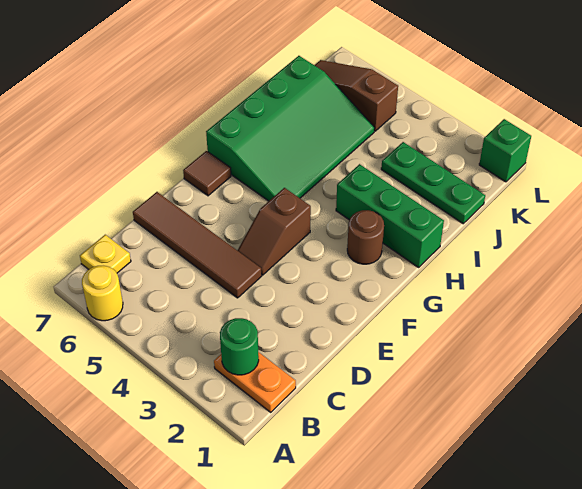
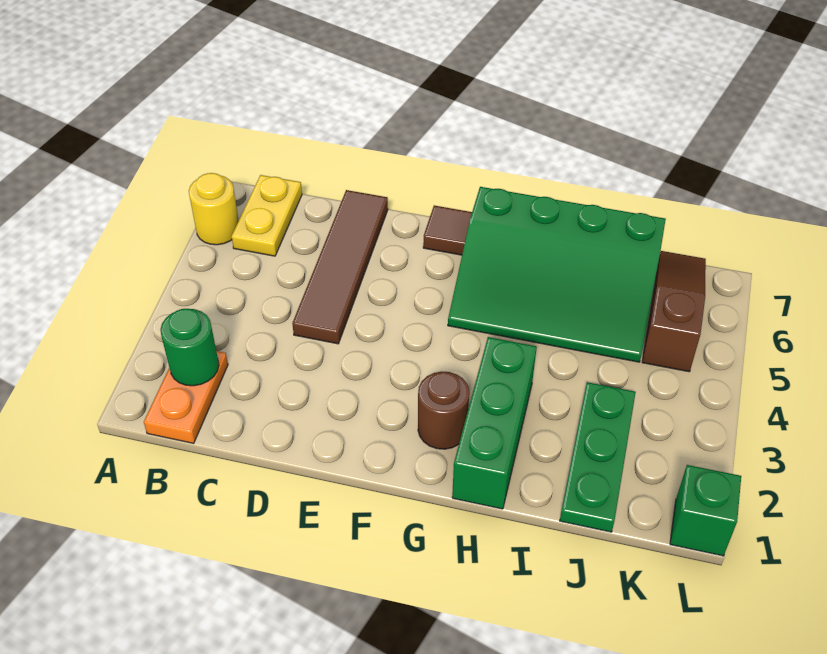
yellow plate B7 level 1 -> yellow plate B6:B7 level 1
brown slope E4:F4 level 1 top F -> none

